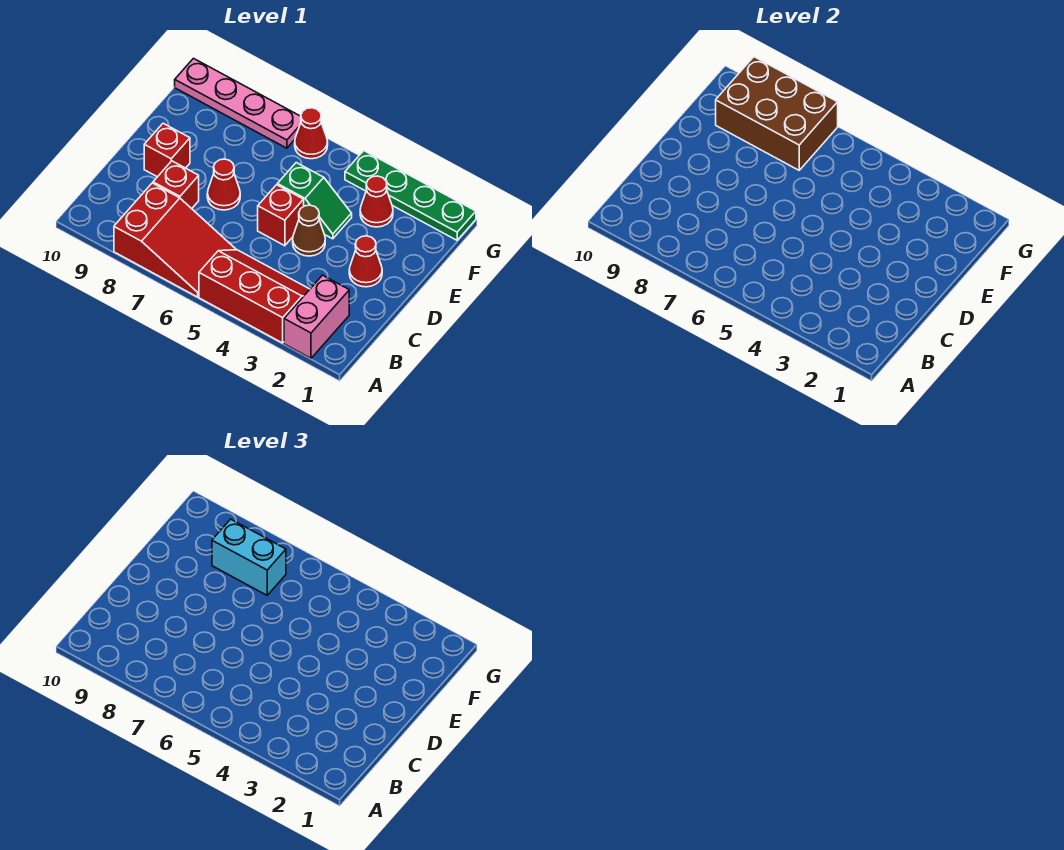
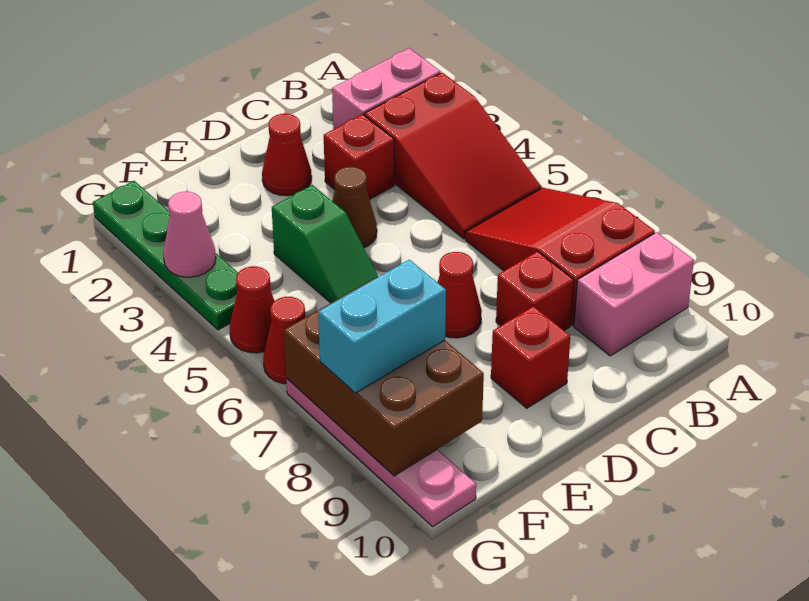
red slope A3:B5 level 1 top A -> red slope A3:B5 level 1 top 3
none -> pink brick A9:B9 level 1
red brick D5 level 1 -> red brick C3 level 1
green slope E4:E5 level 1 top 5 -> green slope E4:E5 level 1 top 4
red cone F3 level 1 -> red cone G5 level 1
cyan brick F7:F8 level 3 -> cyan brick F8:G8 level 3
none -> pink cone G3 level 2

